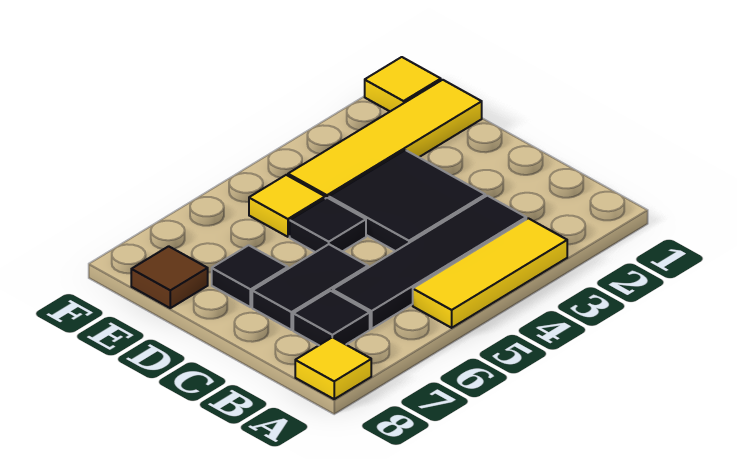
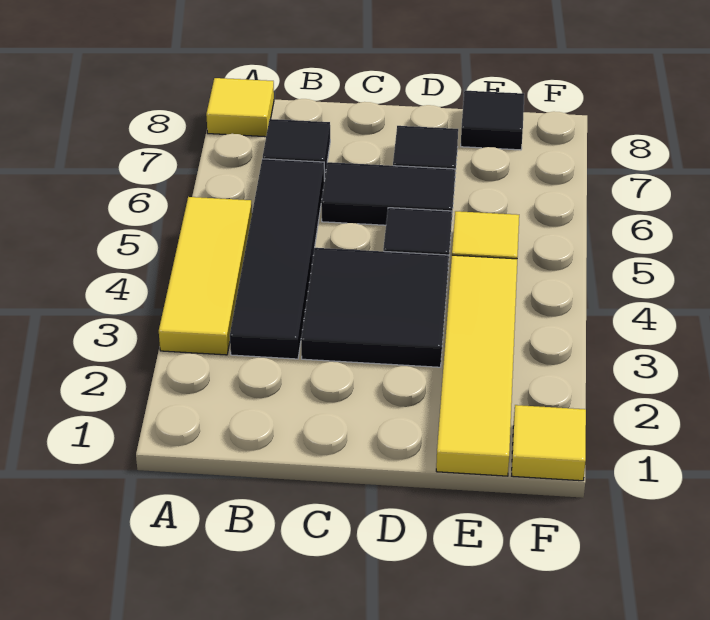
black tile C6:C7 level 1 -> black tile C6:D6 level 1
brown tile E8 level 1 -> black tile E8 level 1

